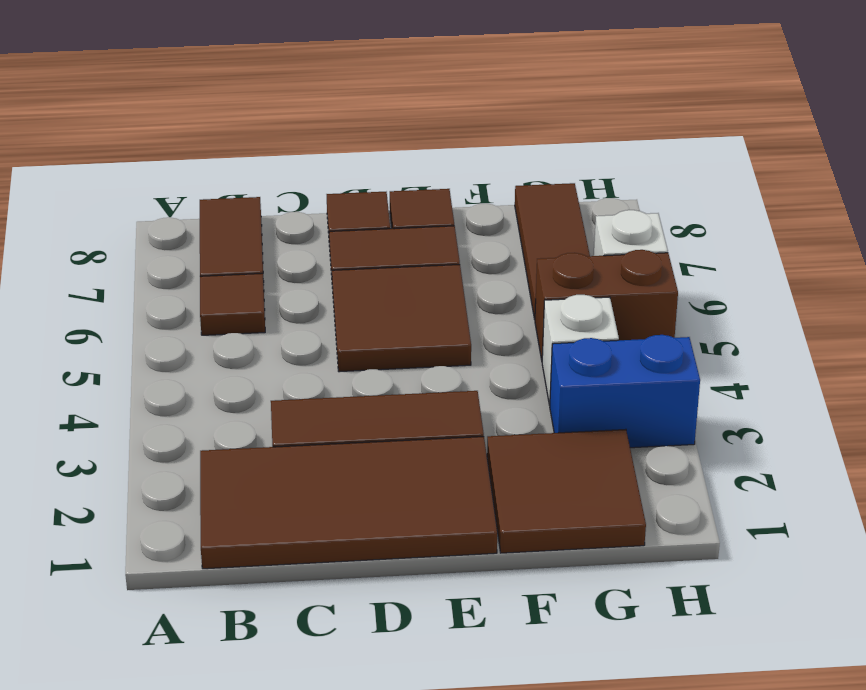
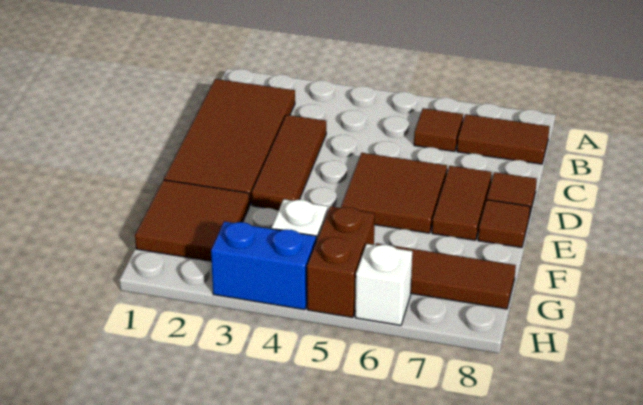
blue brick G3:H3 level 1 -> blue brick H3:H4 level 1

